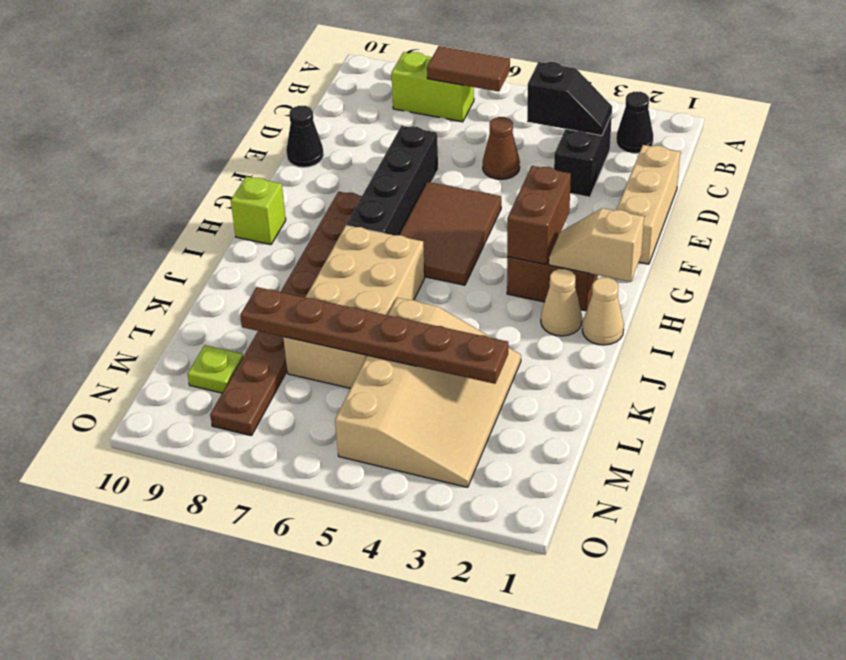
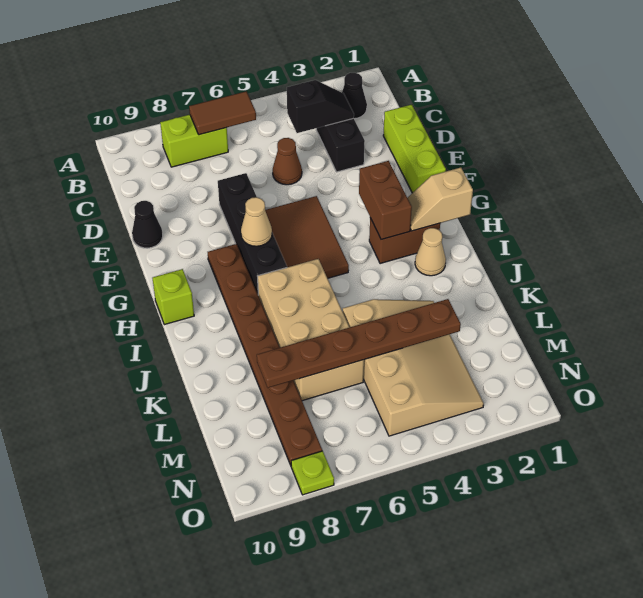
tan brick D1:F1 level 1 -> lime brick D1:F1 level 1
tan cone I1 level 1 -> tan cone G7 level 2
lime plate M9 level 1 -> lime plate O8 level 1

